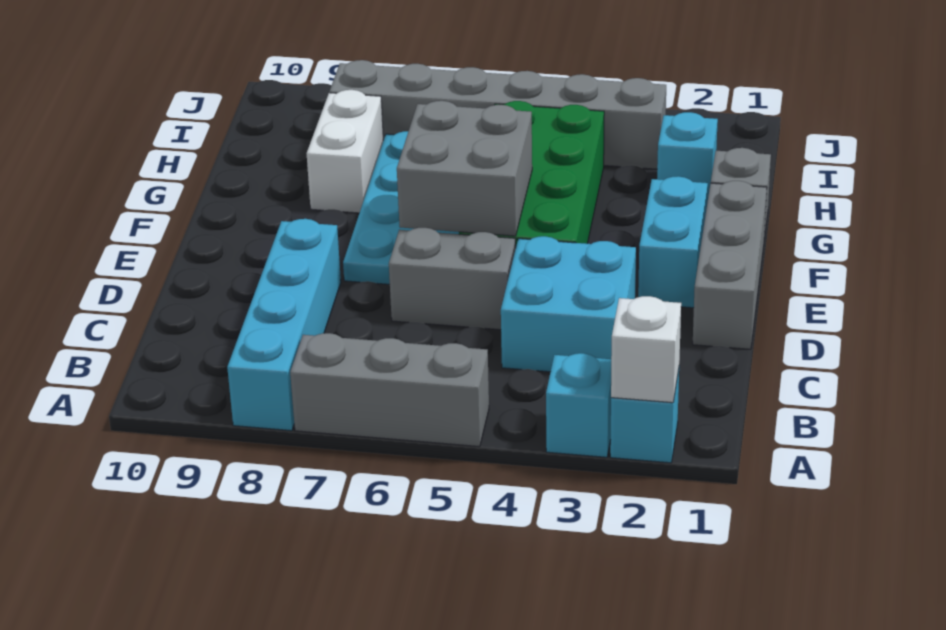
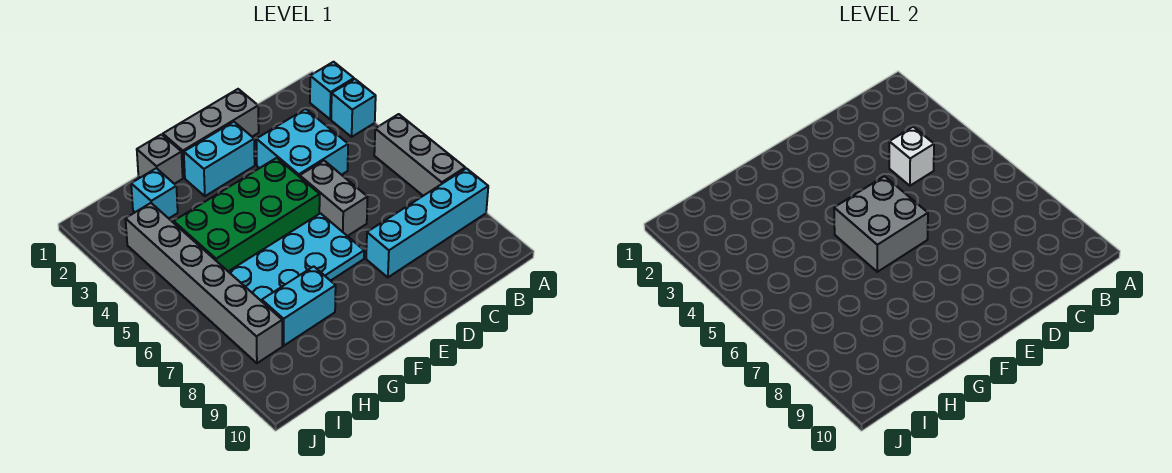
white brick A2 level 2 -> white brick C4 level 2
white brick G8:H8 level 1 -> cyan brick G8:H8 level 1

